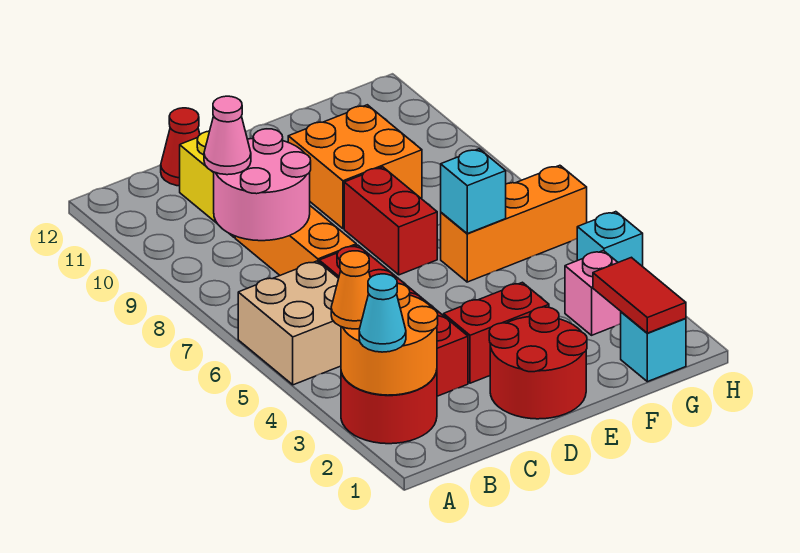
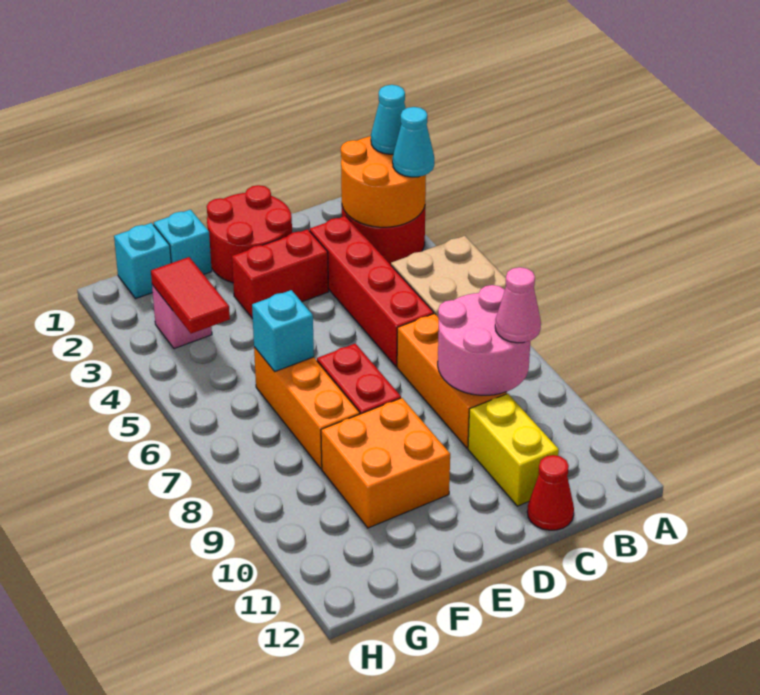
orange cone A3 level 3 -> cyan cone A3 level 3
orange brick F6:H6 level 1 -> orange brick F6:F8 level 1
red tile G1:G2 level 2 -> red tile G3:G4 level 2
cyan brick H4 level 1 -> cyan brick F1 level 1

